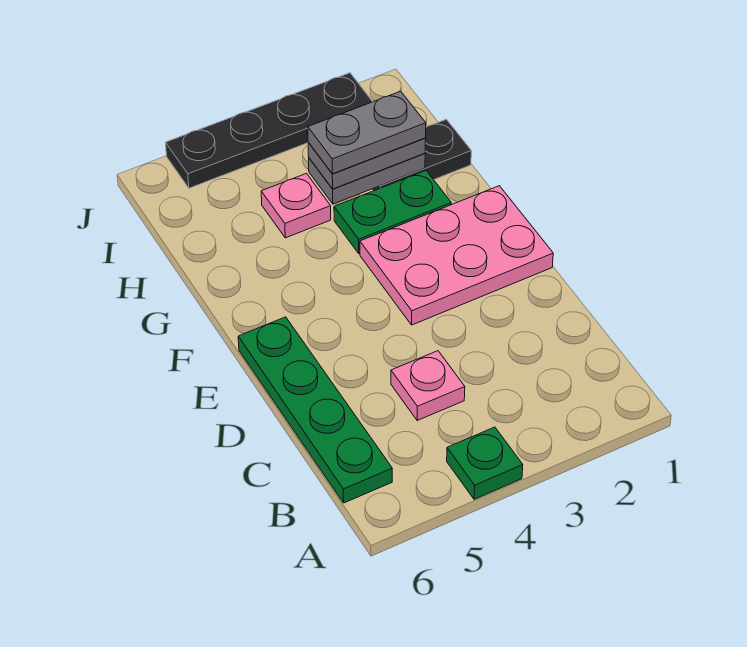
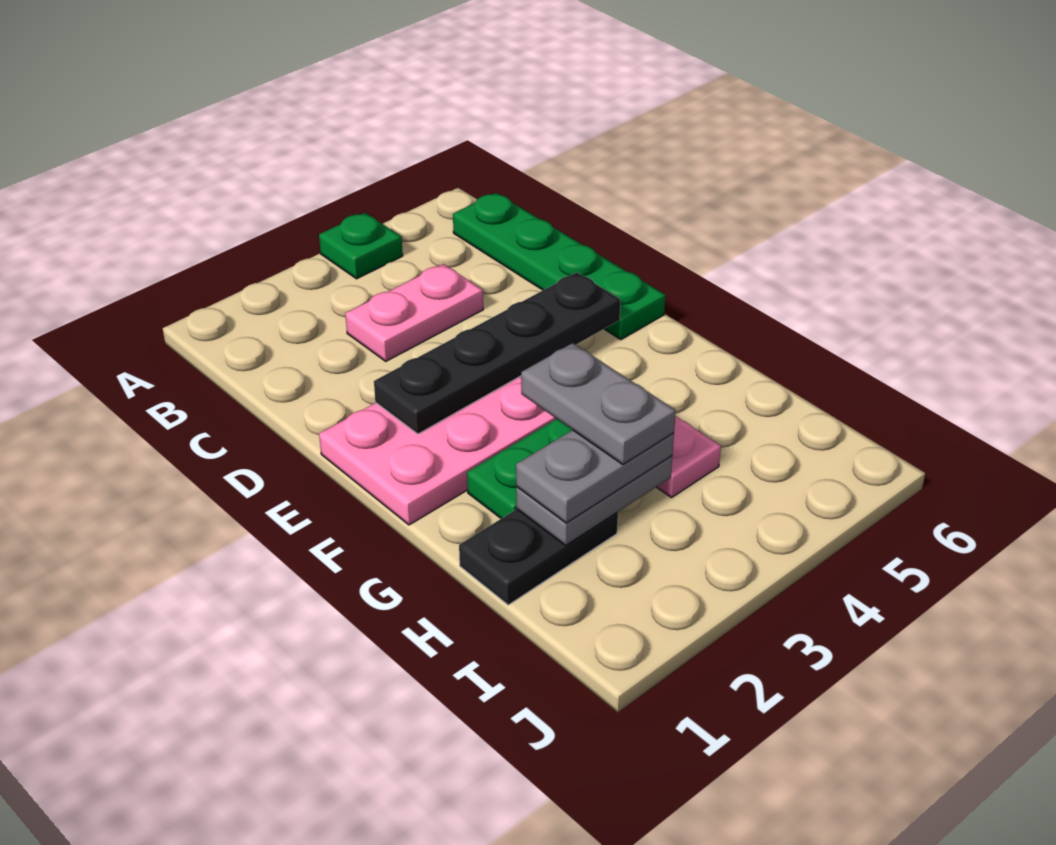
pink plate C4 level 1 -> pink plate C3:C4 level 1
grey plate H2:H3 level 4 -> grey plate G3:H3 level 4
black plate J2:J5 level 1 -> black plate E2:E5 level 2

